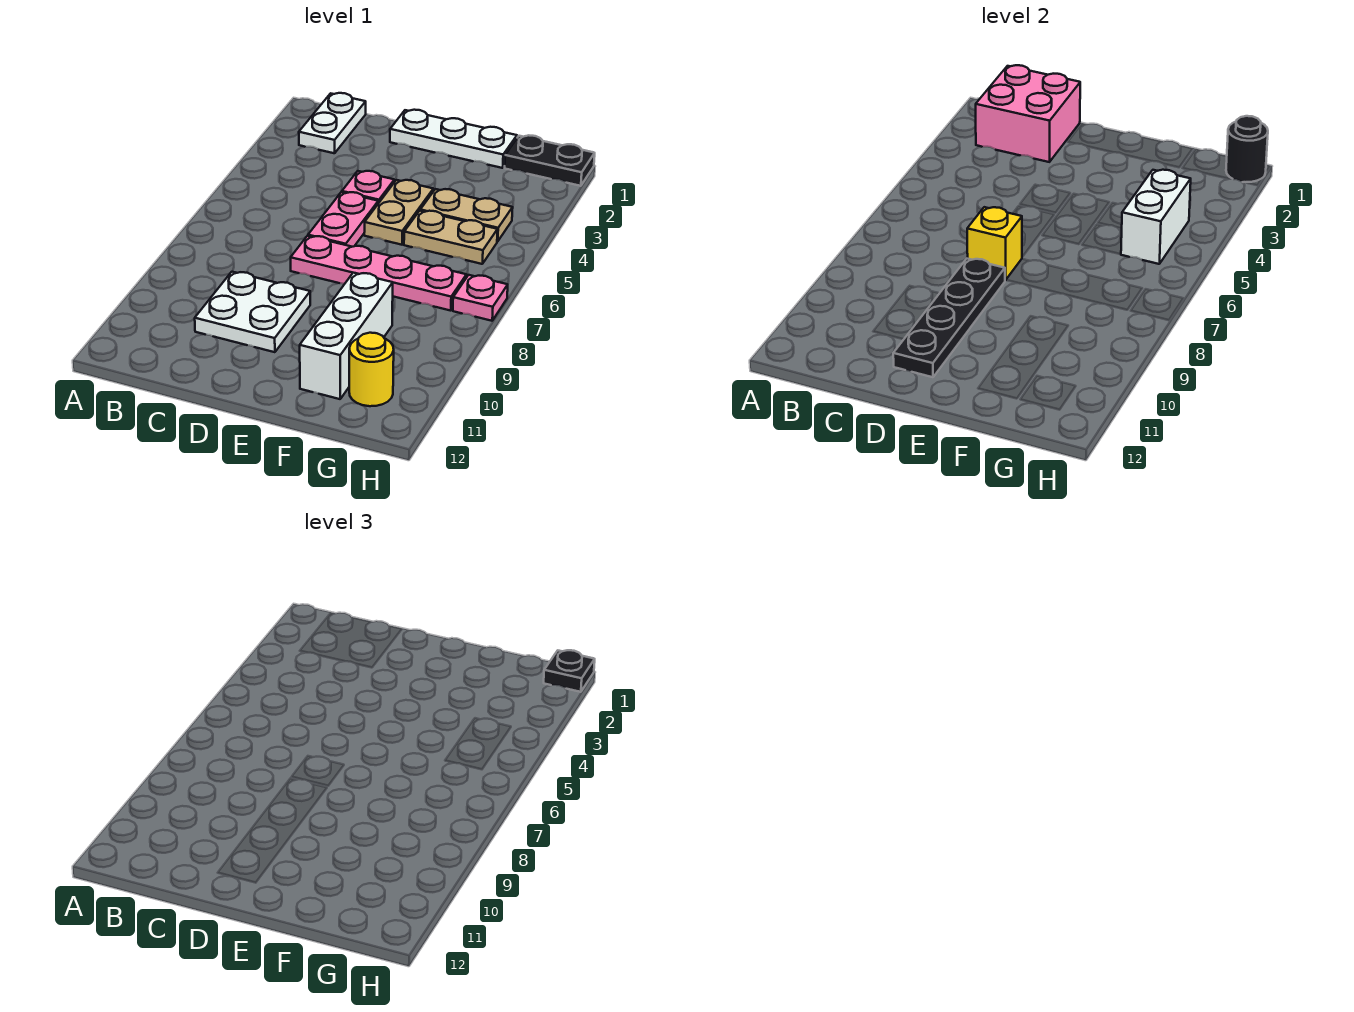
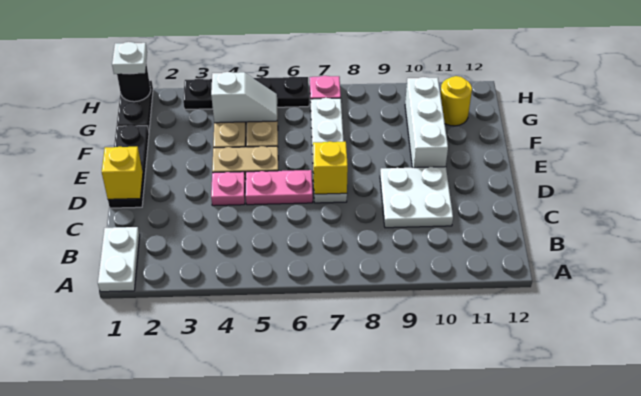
white plate B1:B2 level 1 -> white plate A1:B1 level 1
pink brick B1:C2 level 2 -> none
white plate D1:F1 level 1 -> black plate D1:F1 level 1
none -> yellow brick D1 level 2
pink plate D7:G7 level 1 -> white plate D7:G7 level 1
black plate D8:D11 level 2 -> black plate H3:H6 level 1
white brick F9:F11 level 1 -> white brick E10:G10 level 1
white brick G4:G5 level 2 -> white slope G4:G5 level 2 top 4
black plate H1 level 3 -> white plate H1 level 3

